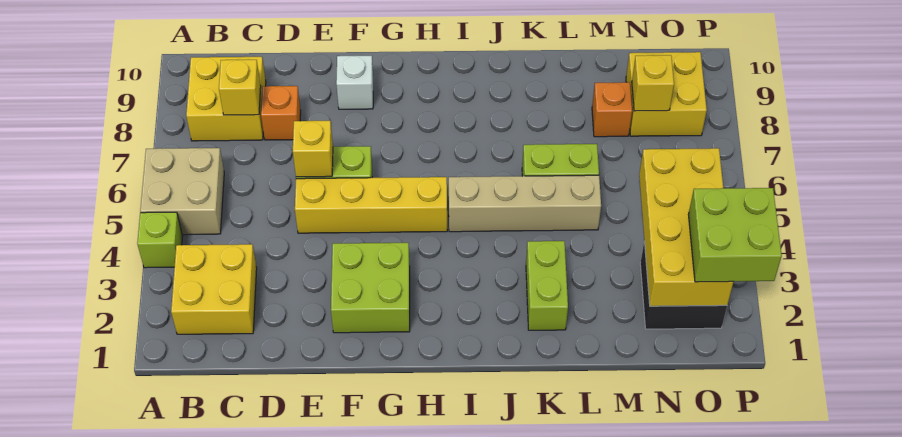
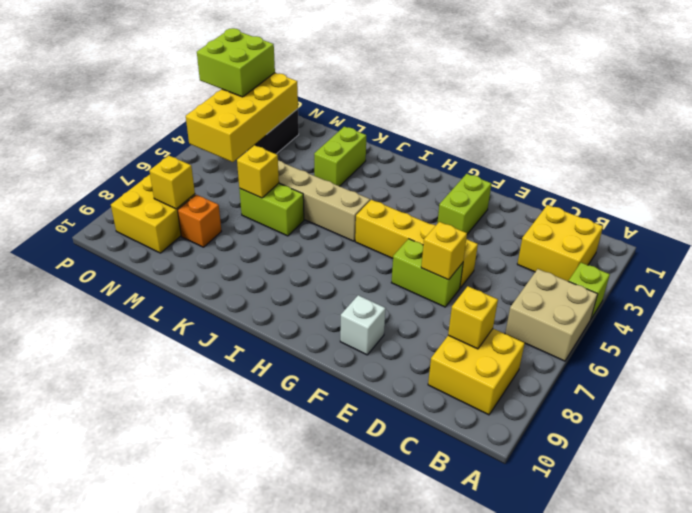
orange brick D8 level 1 -> none
lime brick F2:G3 level 1 -> lime brick F2:F3 level 1
none -> yellow brick L6 level 2

